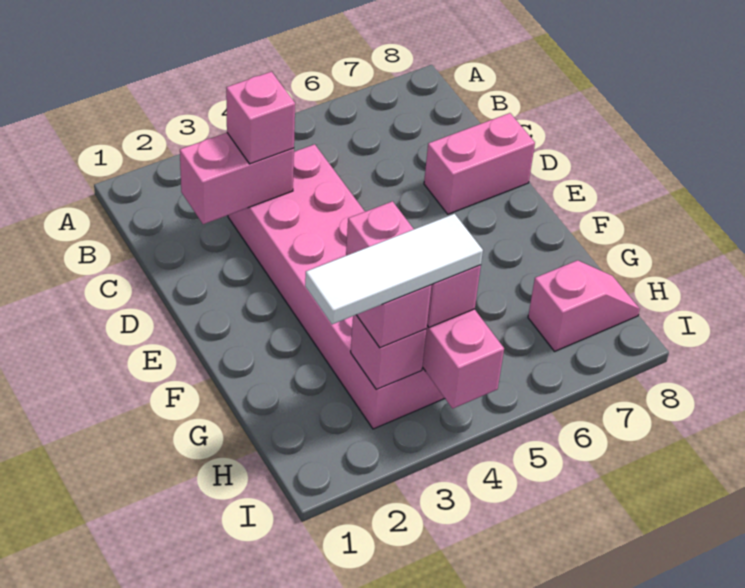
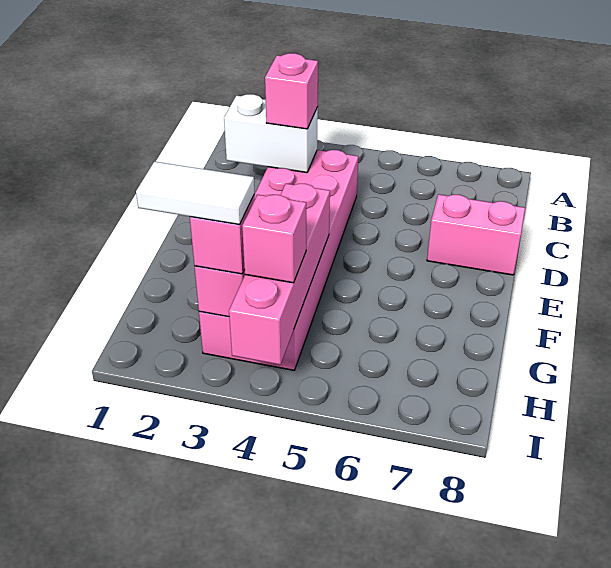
pink brick C2:C3 level 2 -> white brick C2:C3 level 2
white tile H2:H4 level 4 -> white tile H2:H3 level 4
pink slope H7:H8 level 1 top 7 -> none

